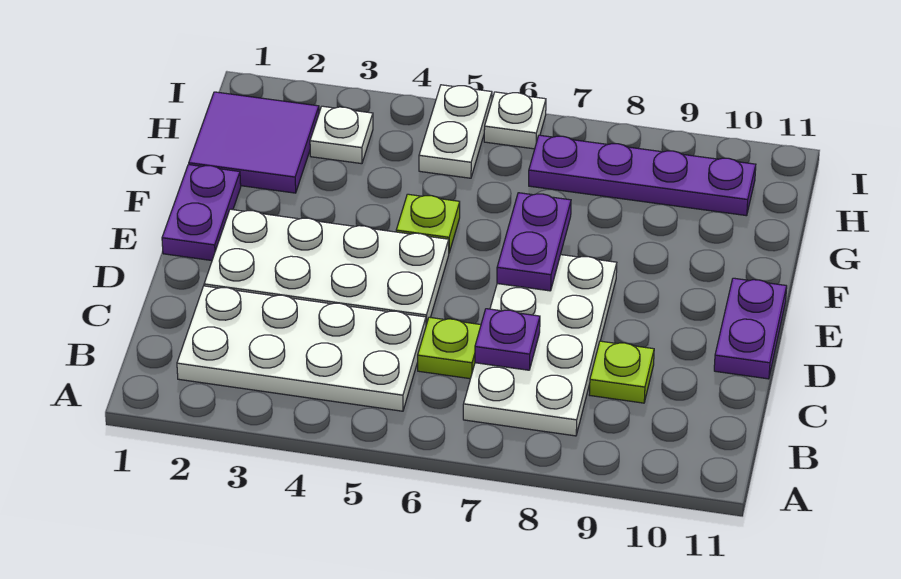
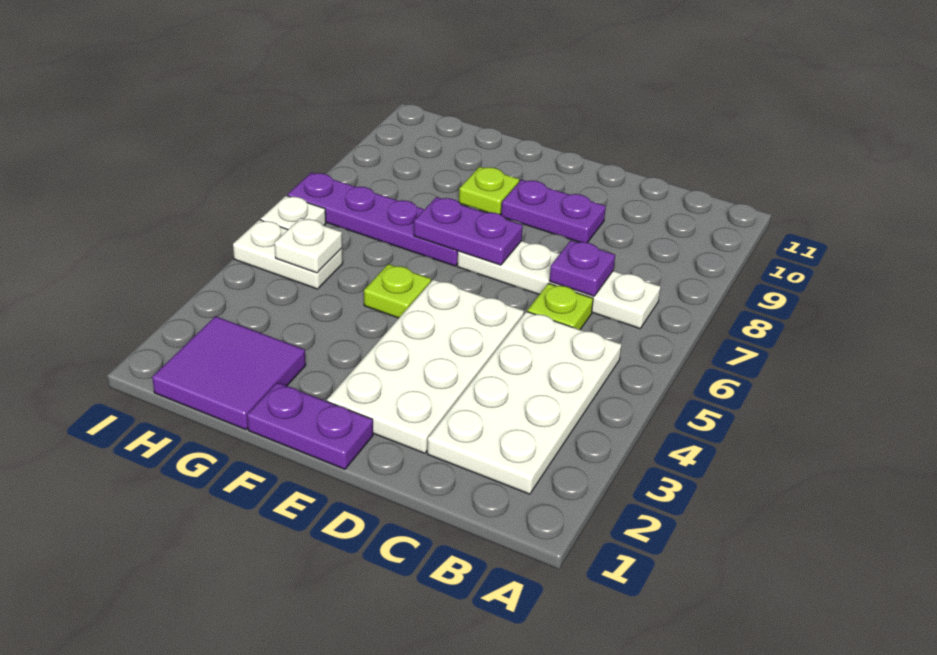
white plate B7:E8 level 1 -> white plate B7:E7 level 1
lime plate C9 level 1 -> lime plate F9 level 1
purple plate D11:E11 level 1 -> purple plate D9:E9 level 1
white plate H3 level 1 -> white plate H5 level 2
purple plate H7:H10 level 1 -> purple plate F7:I7 level 1

